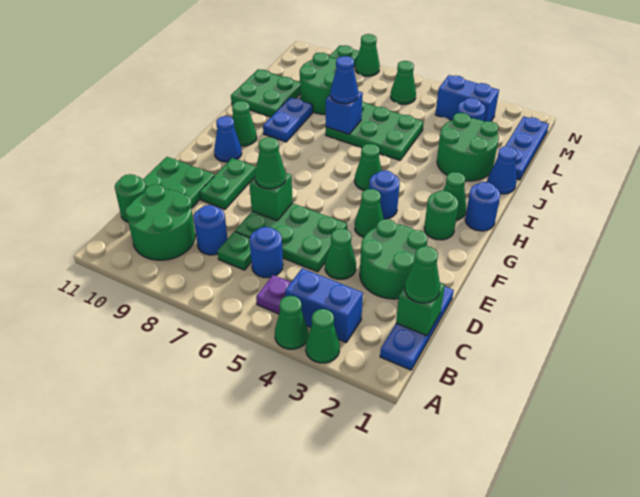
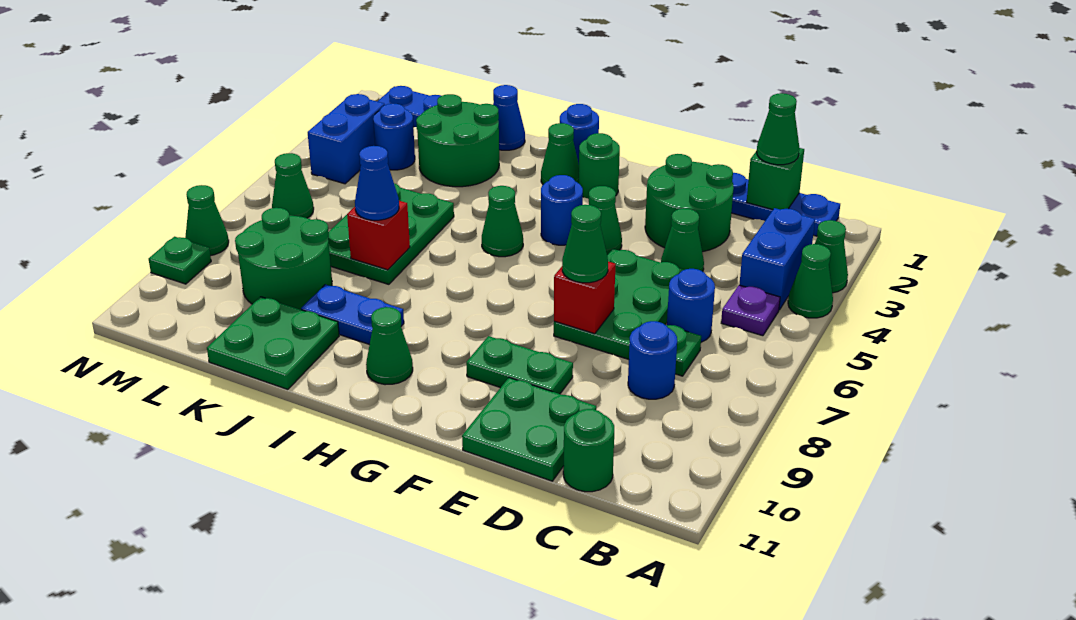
green round brick B9:C10 level 1 -> none
green brick E7 level 2 -> red brick E7 level 2
blue cone G10 level 1 -> none
blue brick J7 level 2 -> red brick J7 level 2

